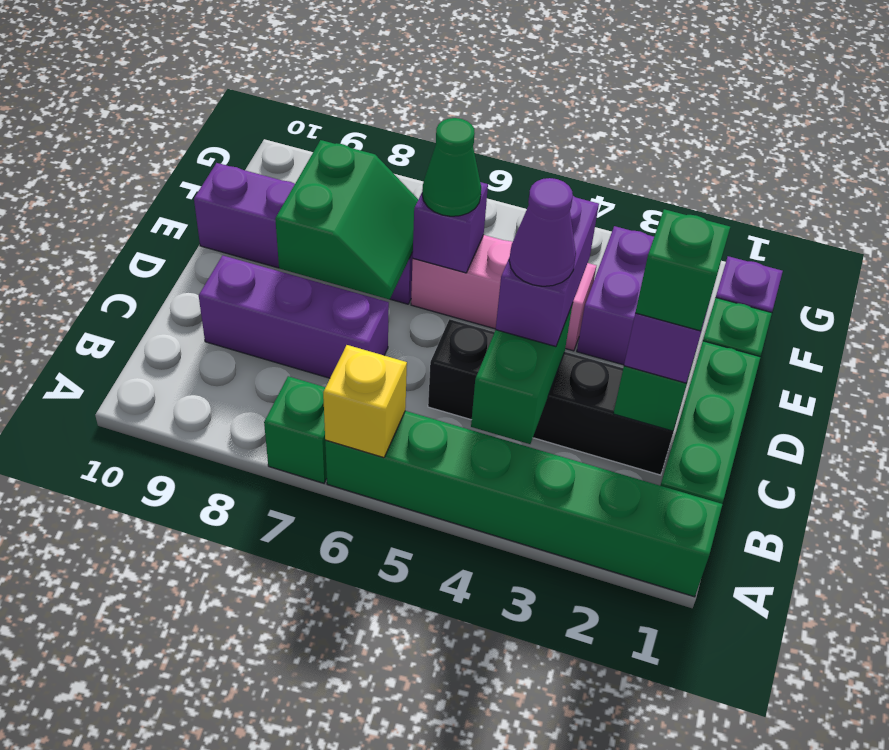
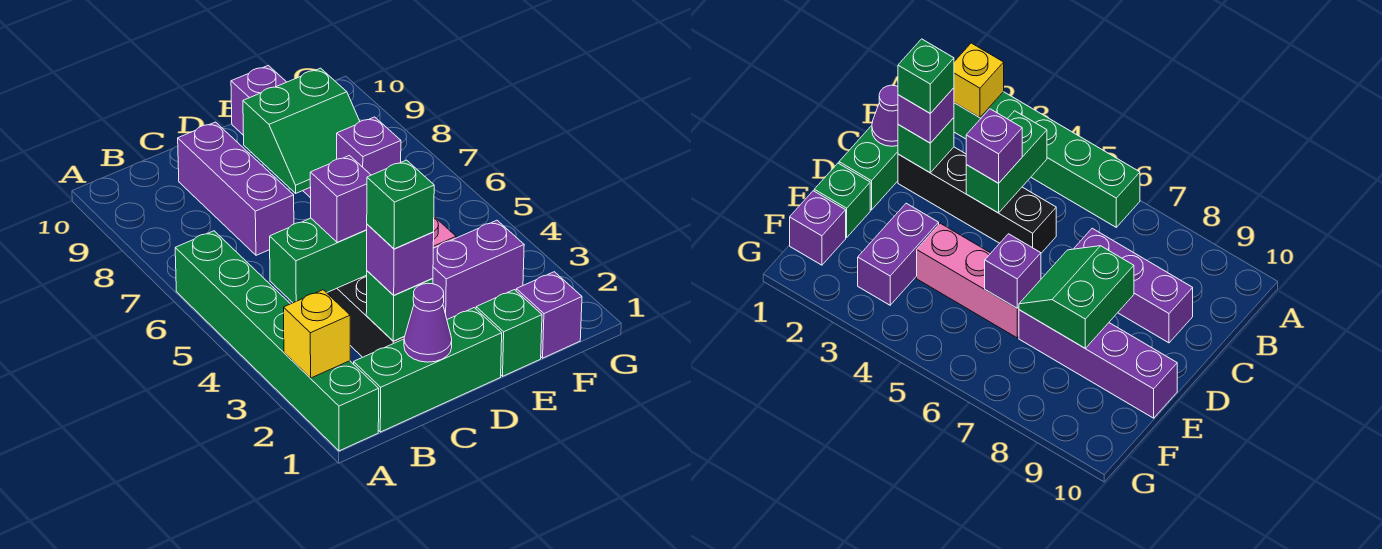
yellow brick A6 level 2 -> yellow brick A2 level 2
green brick A7 level 1 -> none
purple brick C4:D4 level 3 -> purple brick C4 level 3
purple cone C4 level 4 -> purple cone C1 level 2
green cone E6 level 3 -> none

